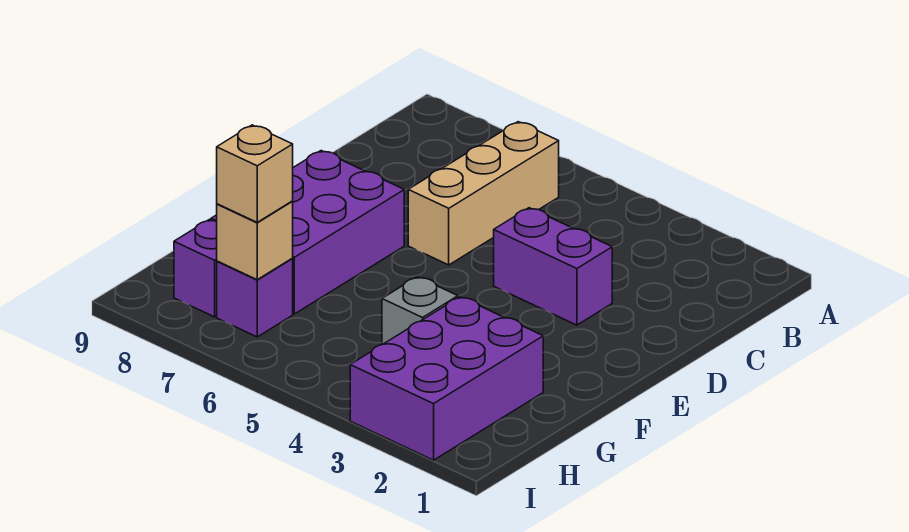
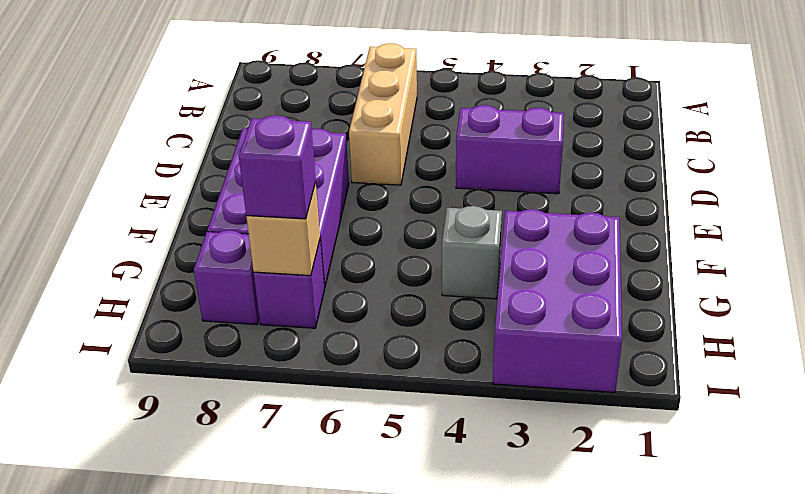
tan brick H7 level 3 -> purple brick H7 level 3

